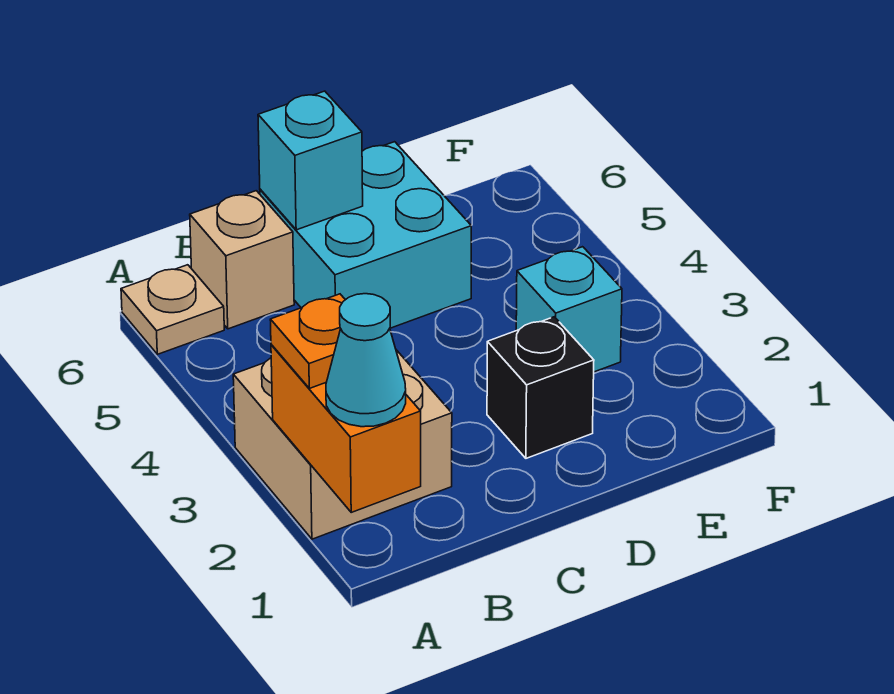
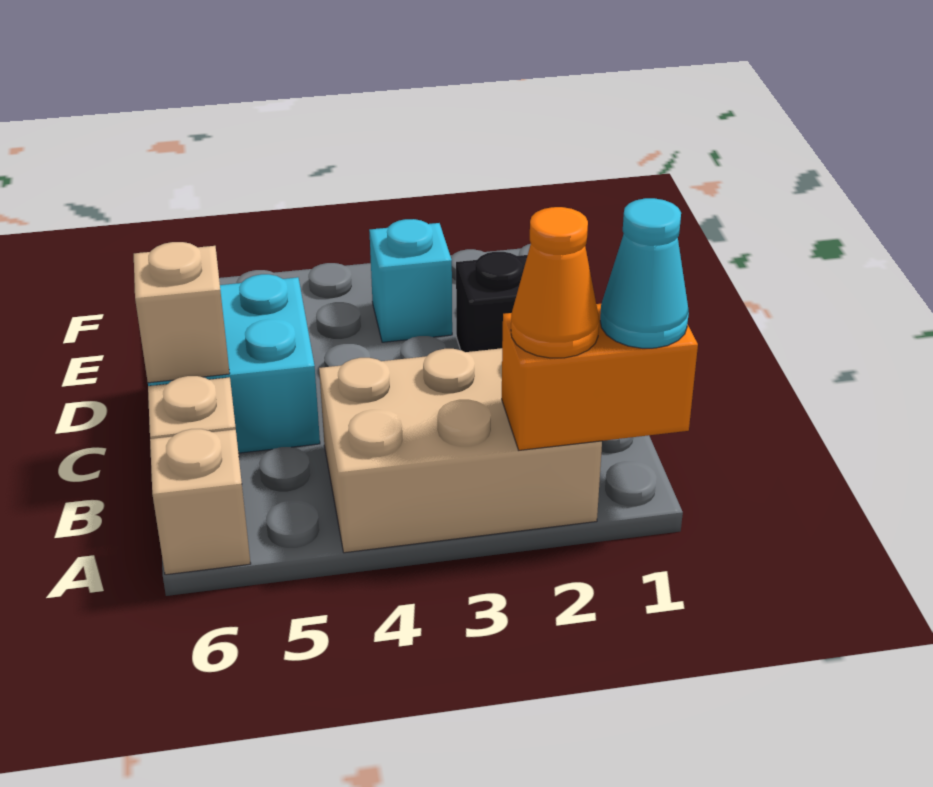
tan brick A2:B3 level 1 -> tan brick A2:B4 level 1
orange plate A2 level 3 -> orange cone A2 level 3
tan plate A6 level 1 -> tan brick A6 level 1
cyan brick C6 level 2 -> tan brick C6 level 2

